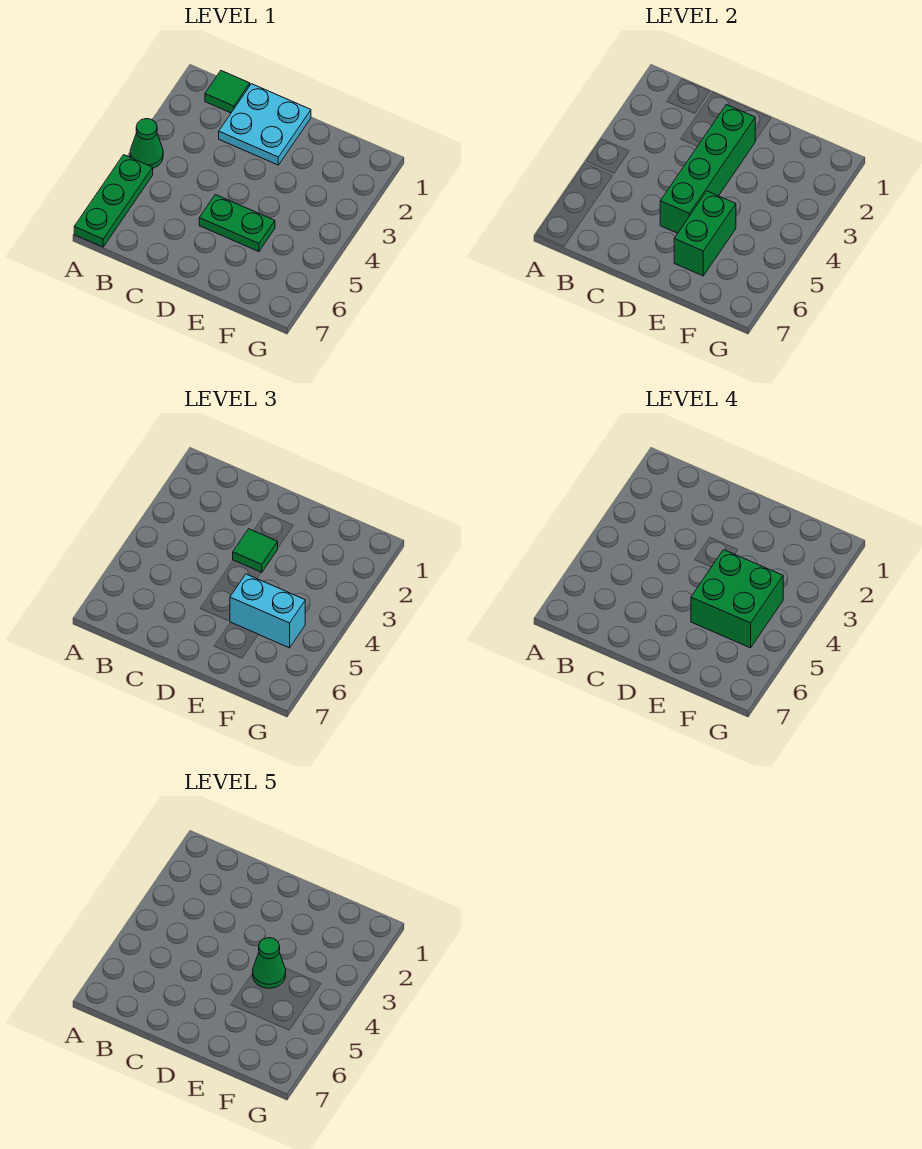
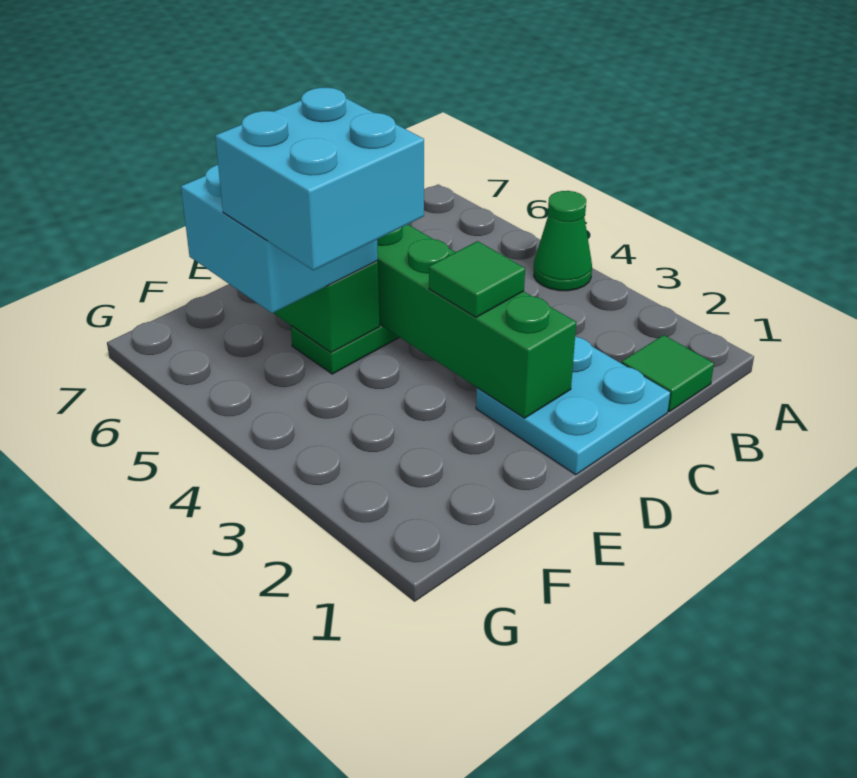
green plate A5:A7 level 1 -> none
green brick E4:F5 level 4 -> cyan brick E4:F5 level 4
green cone E4 level 5 -> none
cyan brick E5:F5 level 3 -> cyan brick E5:F6 level 3

